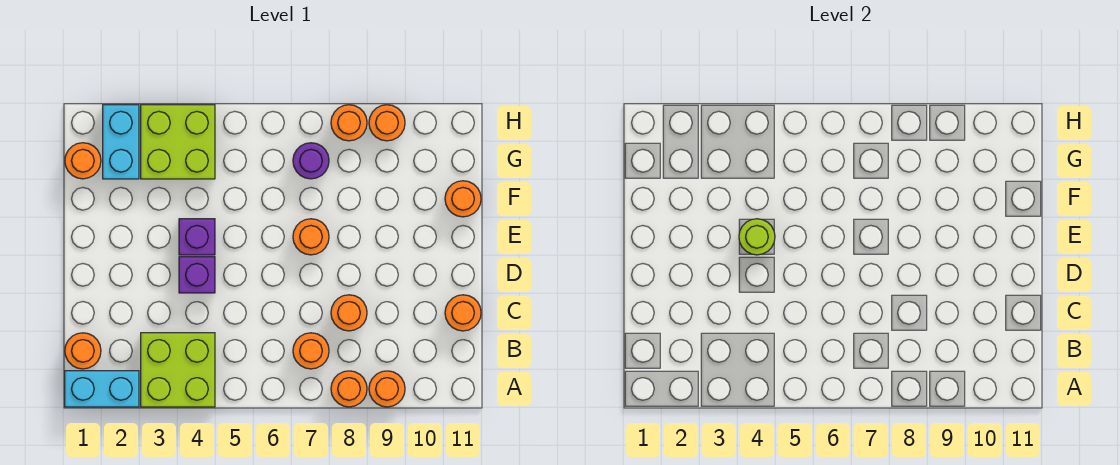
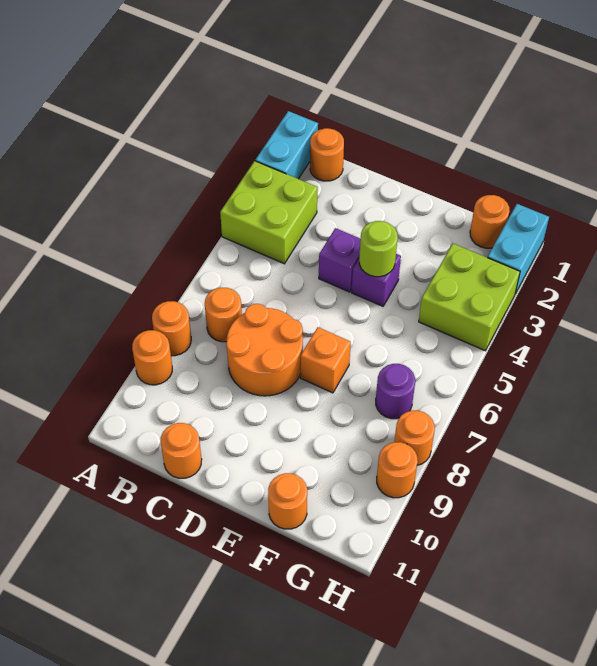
orange round brick C8 level 1 -> orange round brick C7:D8 level 1
orange round brick E7 level 1 -> orange brick E7 level 1
cyan brick G2:H2 level 1 -> cyan brick H1:H2 level 1

